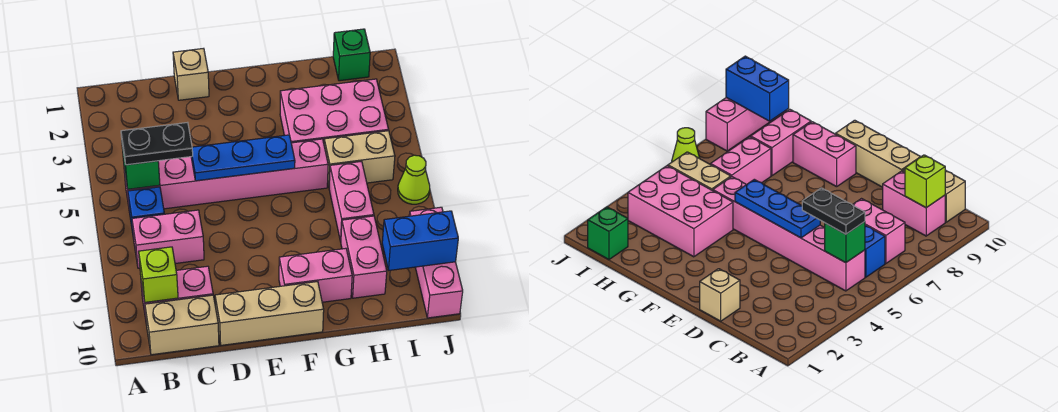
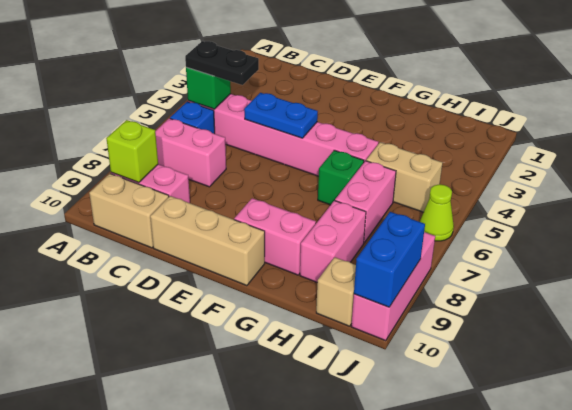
tan brick D1 level 1 -> tan brick I10 level 1
blue plate D5:F5 level 2 -> blue plate D5:E5 level 2
pink brick G3:I4 level 1 -> none
green brick I1 level 1 -> green brick G6 level 1
blue brick I9:J9 level 2 -> blue brick J9:J10 level 2

